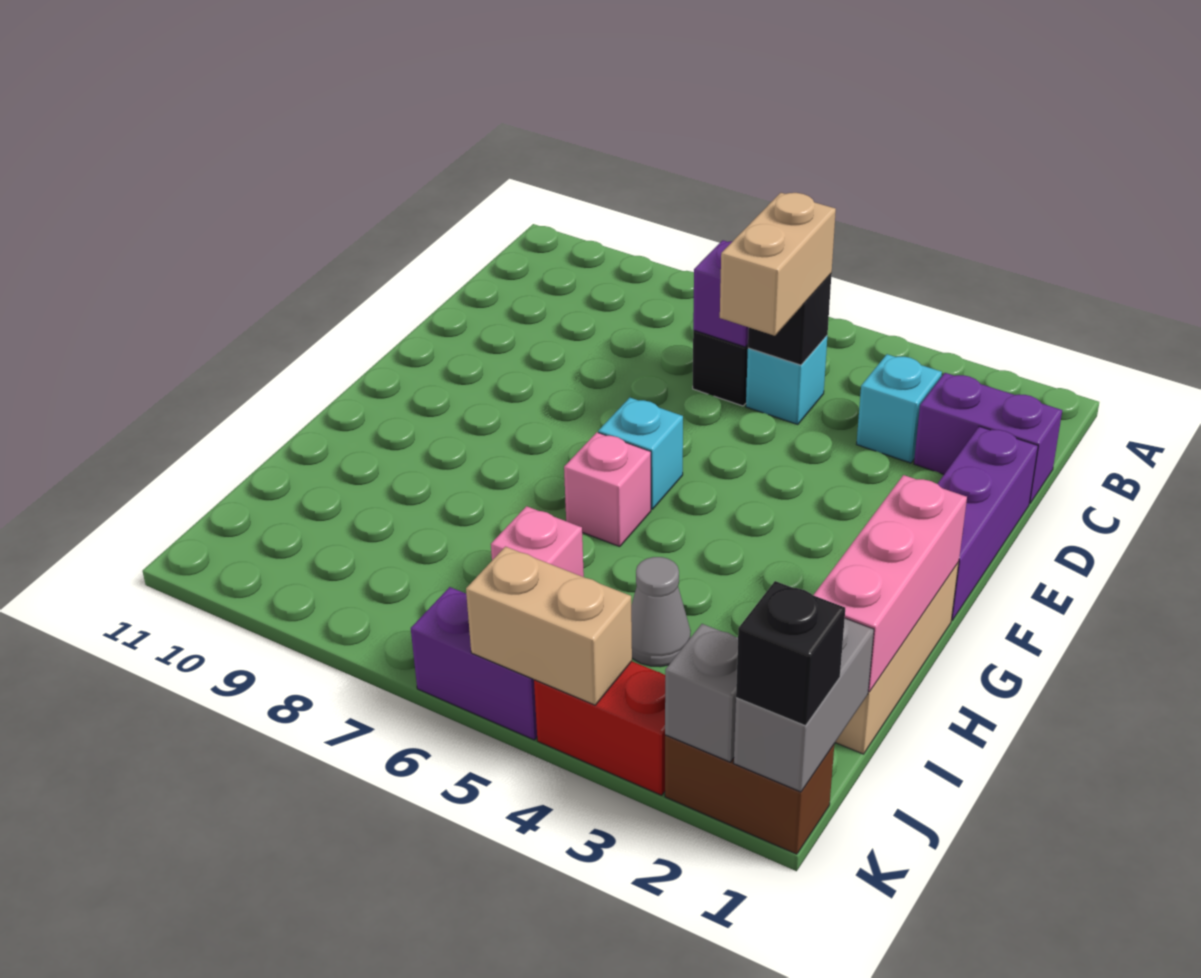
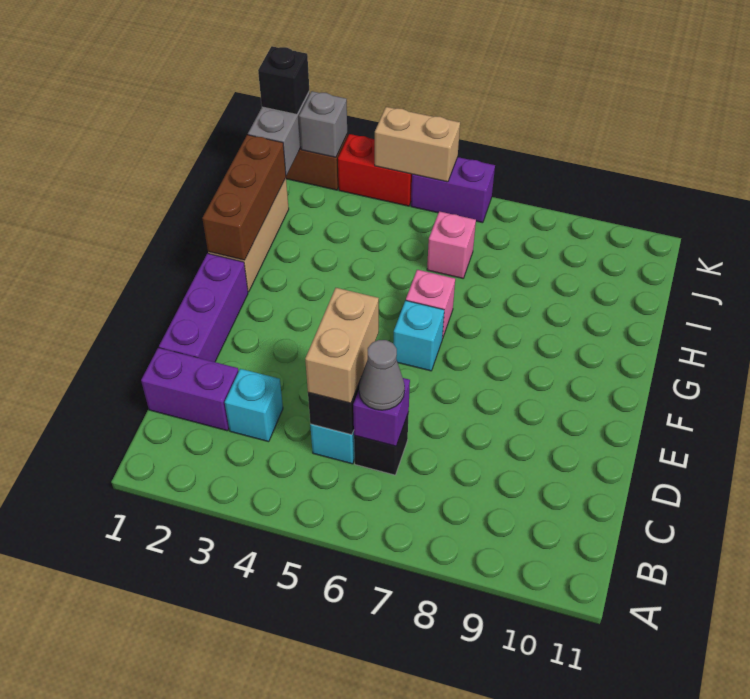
pink brick G1:I1 level 2 -> brown brick G1:I1 level 2
grey cone I4 level 1 -> grey cone C6 level 3

